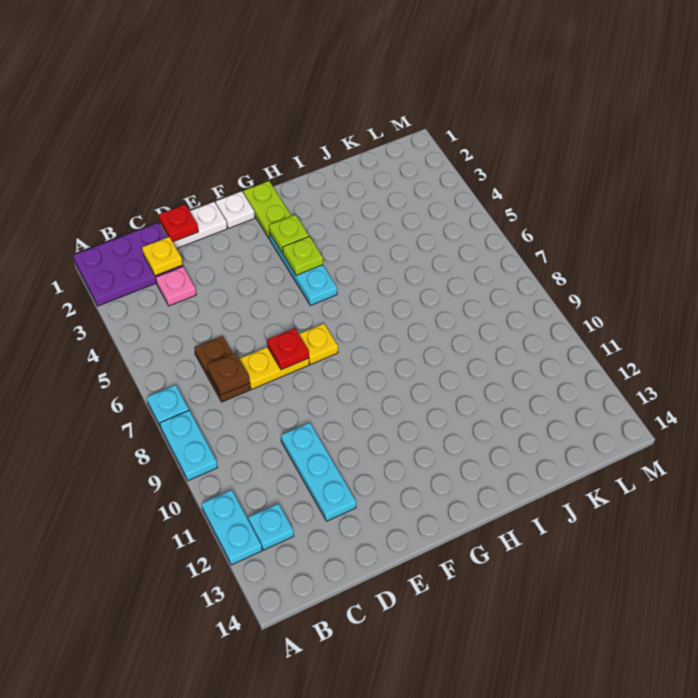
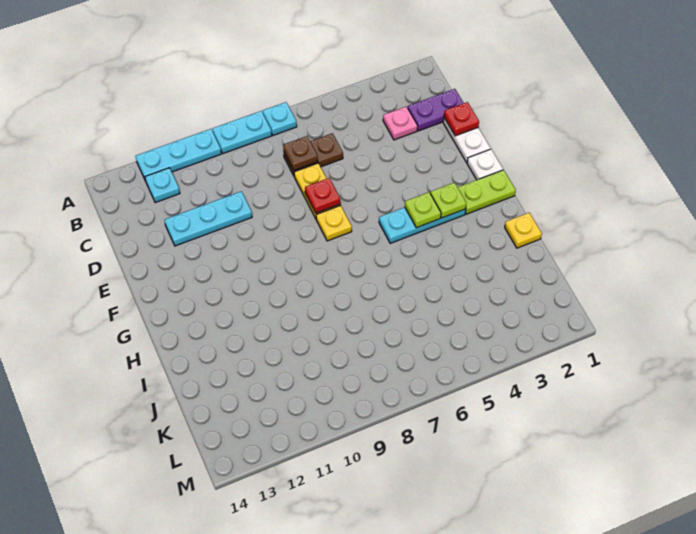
purple plate A1:C2 level 1 -> purple plate C1:C2 level 1
cyan plate A11:A12 level 1 -> cyan plate A10:A12 level 1
yellow plate C2 level 2 -> yellow plate I1 level 1

